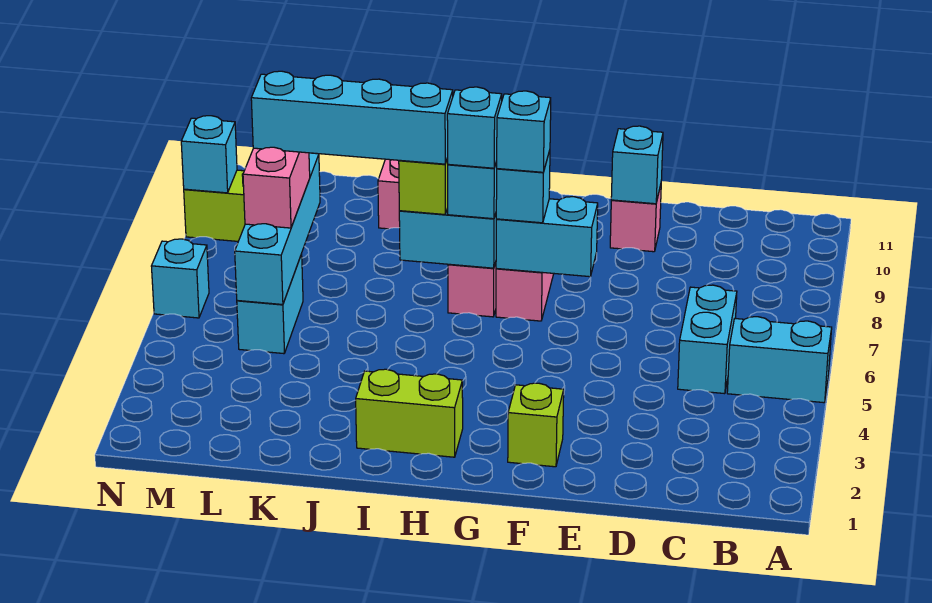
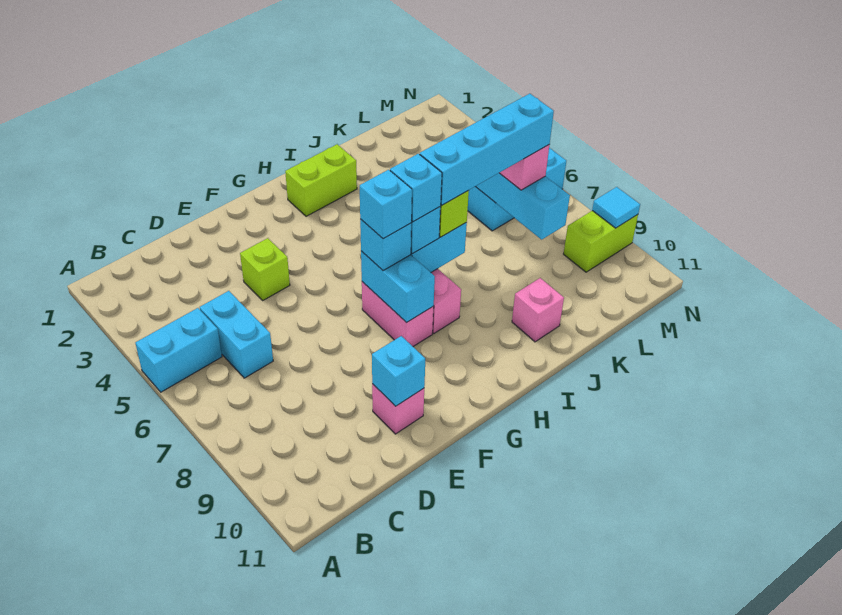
lime brick F2 level 1 -> lime brick E4 level 1
cyan brick F7:G7 level 2 -> cyan brick G7:G8 level 2
cyan brick N9 level 2 -> cyan tile N9 level 2

